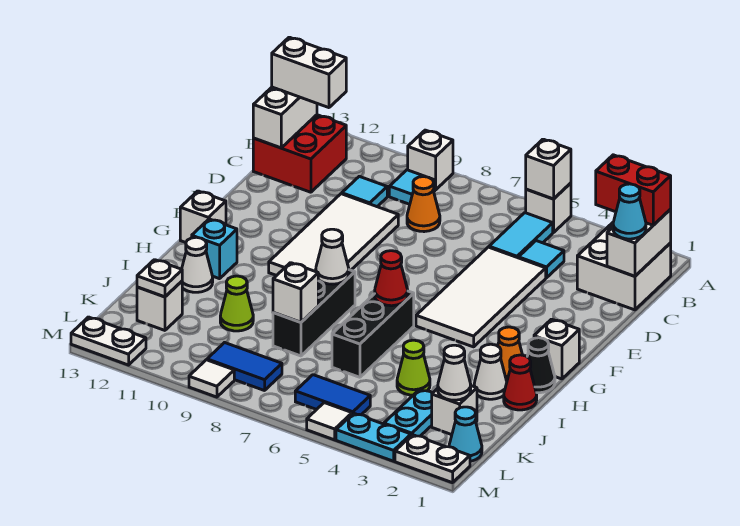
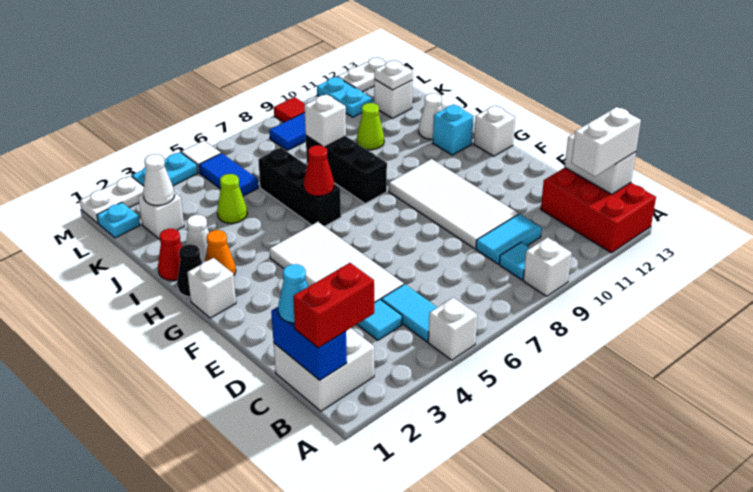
white brick A5 level 2 -> none
white brick B1:C1 level 2 -> blue brick B1:C1 level 2
red brick B12:C13 level 1 -> red brick A12:C13 level 1
orange cone C8 level 1 -> none
cyan tile C10 level 1 -> cyan tile C9:C10 level 1
white cone H8 level 2 -> none
cyan plate K3:L3 level 1 -> cyan plate L11:M11 level 1
cyan cone L1 level 1 -> cyan plate L1 level 1
blue tile L5:L6 level 1 -> blue tile K5:L5 level 1
white tile M9 level 1 -> red tile M9 level 1

